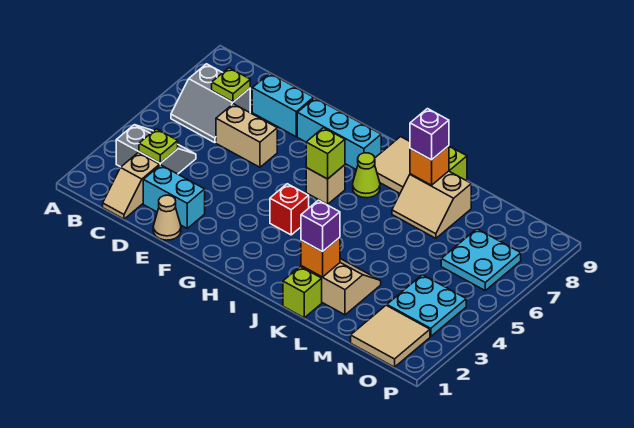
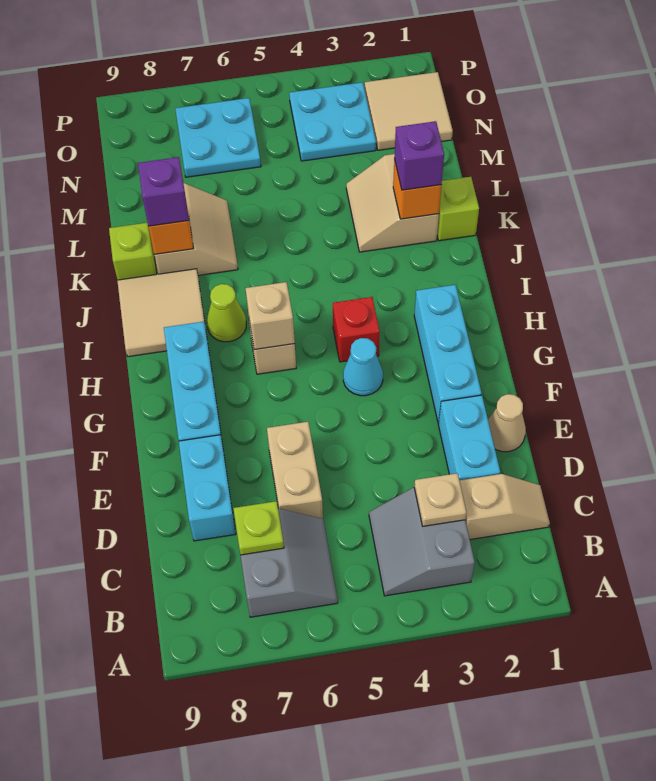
lime plate C3 level 2 -> tan plate C3 level 2
none -> cyan brick F2:H2 level 1
none -> cyan cone G4 level 1
lime brick H6 level 2 -> tan brick H6 level 2

